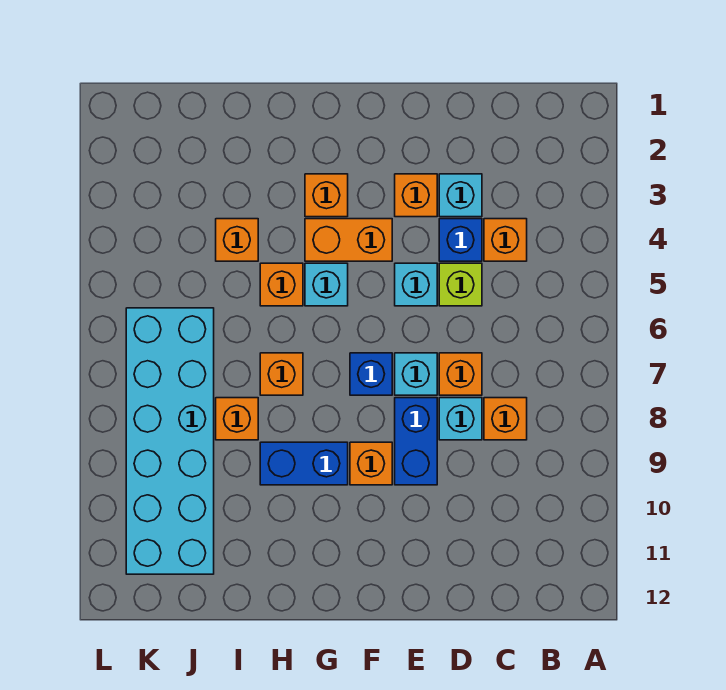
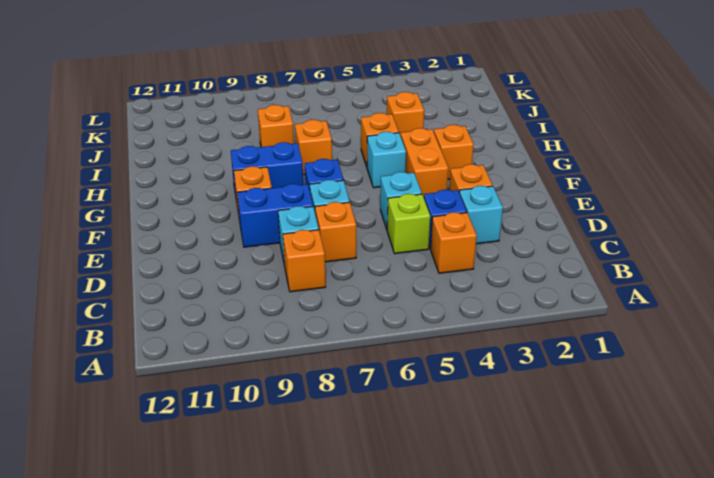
blue brick G9:H9 level 1 -> blue brick G8:G9 level 1
cyan brick J6:K11 level 1 -> none

